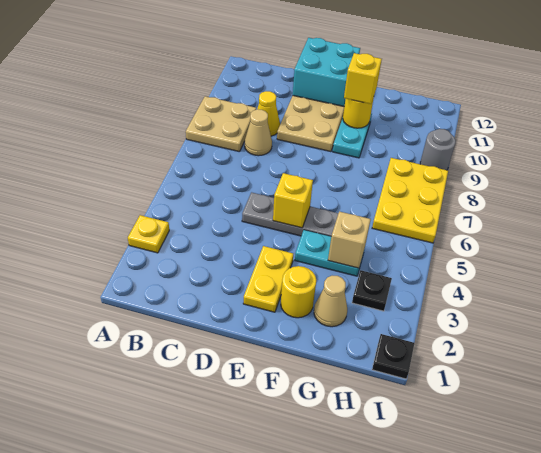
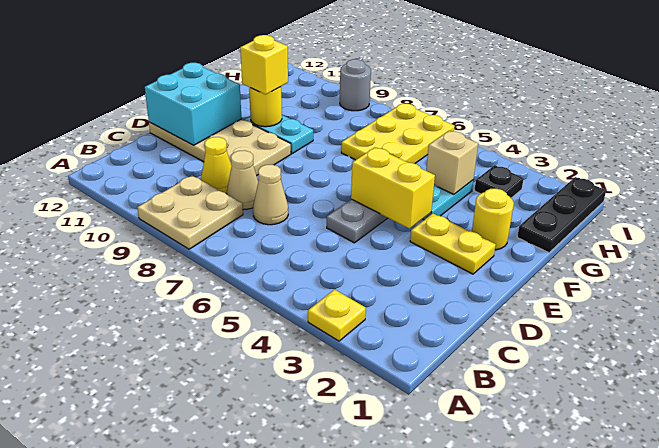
yellow brick E5 level 2 -> yellow brick E4:E5 level 2
tan cone G2 level 1 -> tan cone C7 level 1
yellow plate H6:I8 level 1 -> yellow plate G6:I7 level 1
black plate I1 level 1 -> black plate G1:I1 level 1

